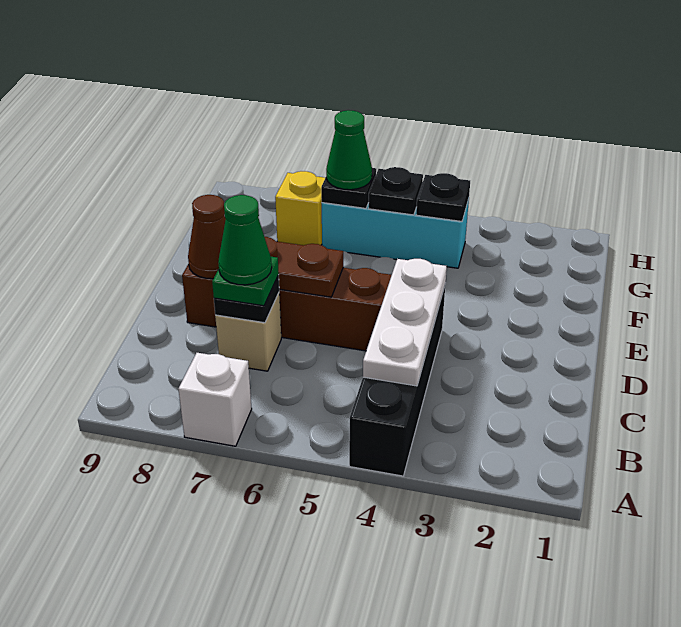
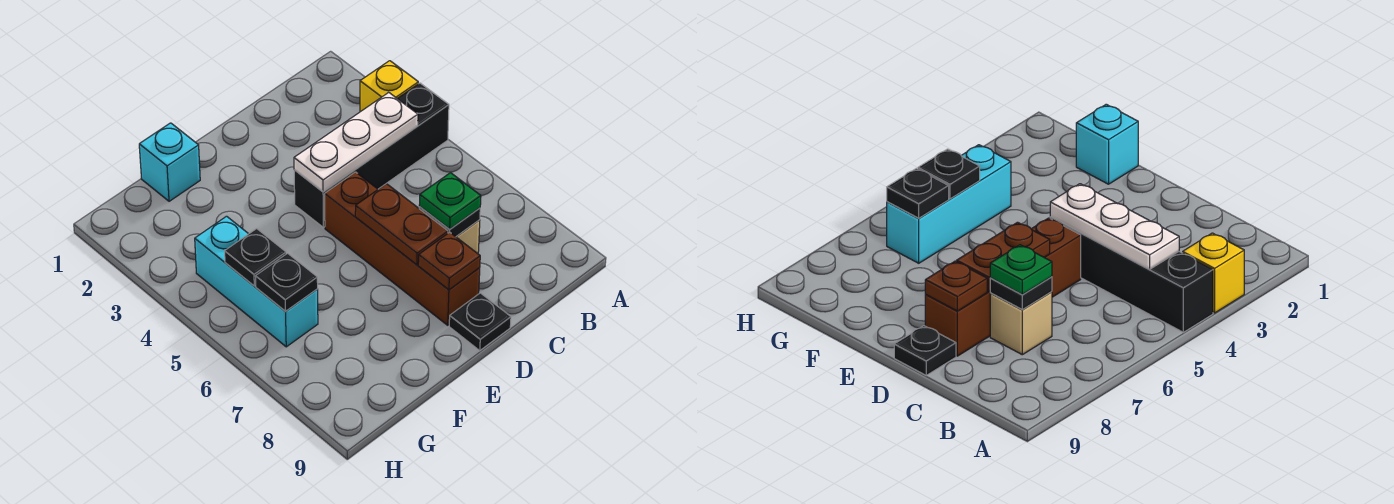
white brick A7 level 1 -> none
green cone C7 level 4 -> none
brown cone D8 level 2 -> brown plate D8 level 2
none -> cyan brick F1 level 1
black plate G4 level 2 -> black plate D9 level 1
green cone G6 level 3 -> none
yellow brick G7 level 1 -> yellow brick A3 level 1

